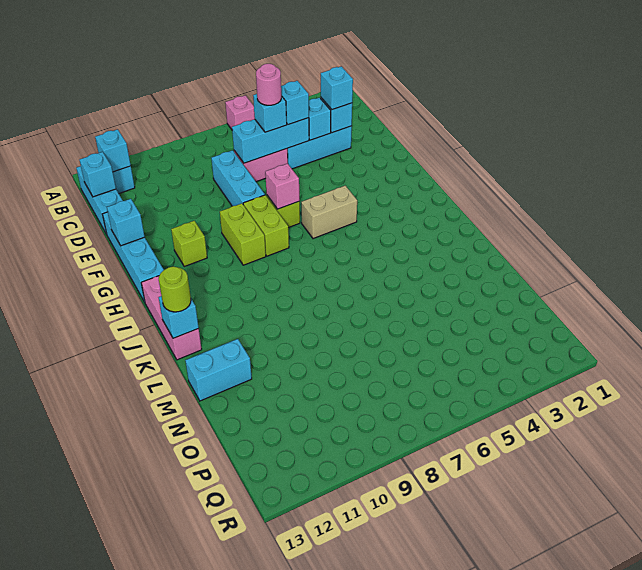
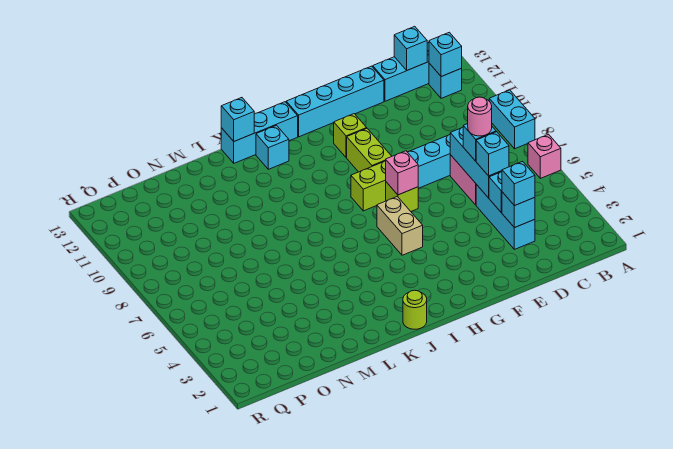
cyan brick F13 level 2 -> cyan brick J12 level 1
lime brick G9:H9 level 1 -> lime brick G9:G10 level 1
pink brick I13:K13 level 1 -> cyan brick I13:K13 level 1
lime round brick K13 level 3 -> lime round brick J1 level 1
cyan brick M12:M13 level 1 -> cyan brick A8:A9 level 1

